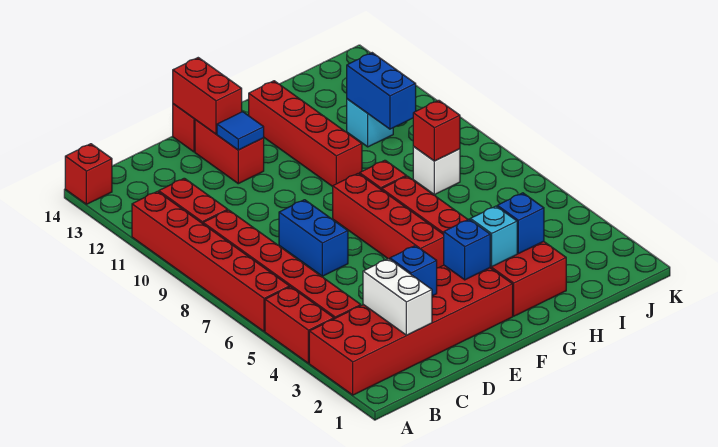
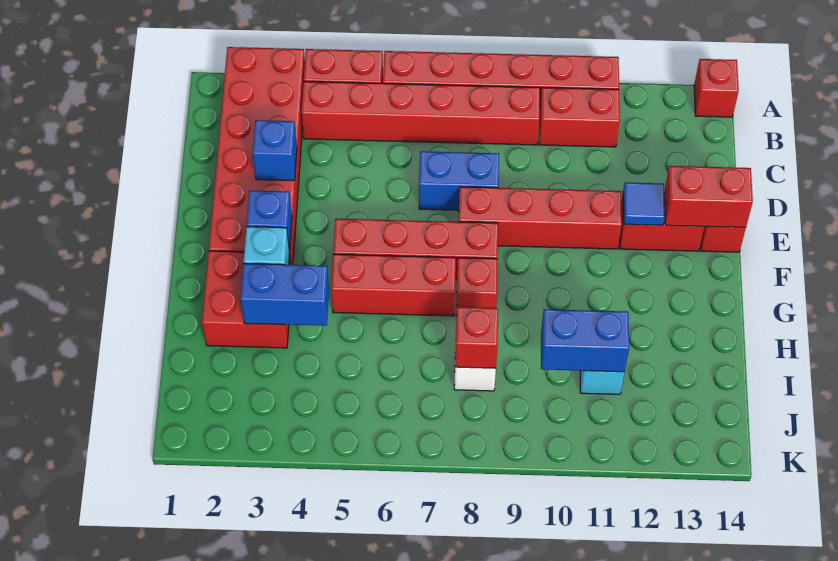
white brick C2:C3 level 2 -> none
red brick G10:G13 level 1 -> red brick E8:E11 level 1
blue brick H3 level 2 -> blue brick H3:H4 level 2

